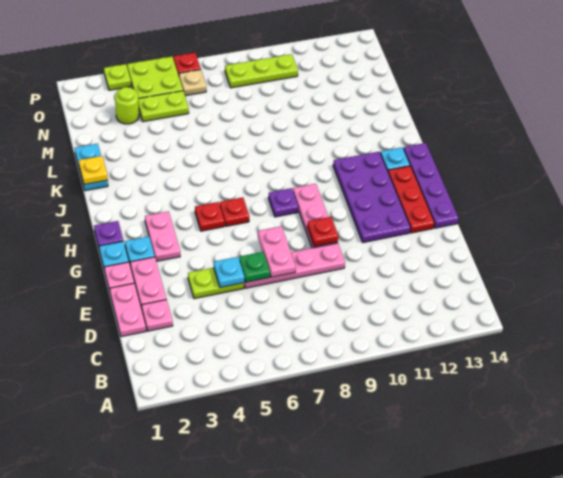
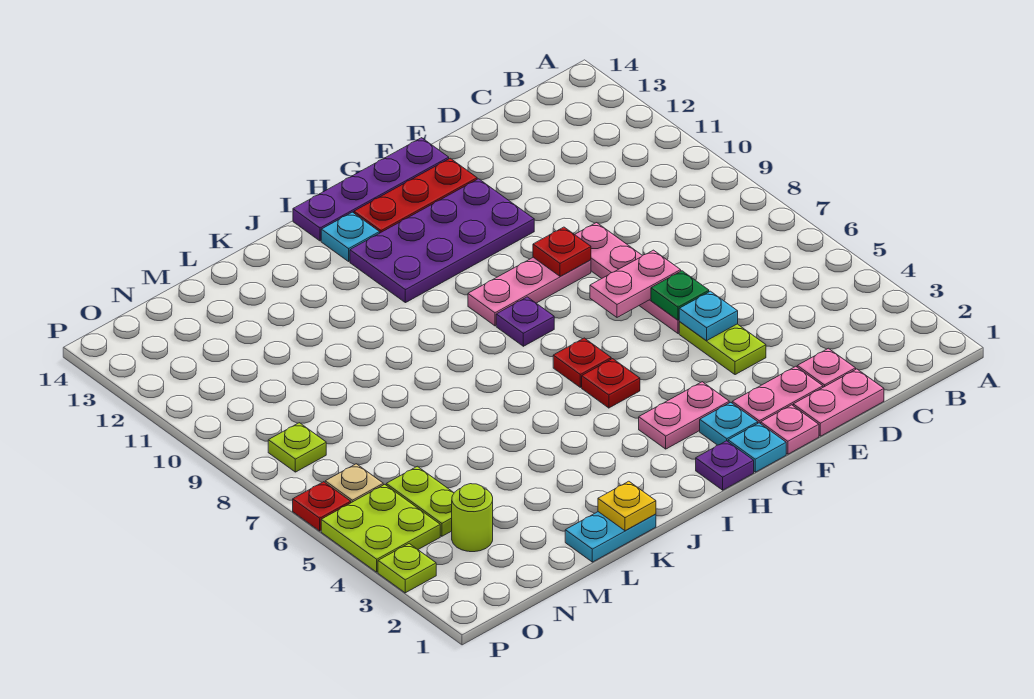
lime plate O8:O10 level 1 -> lime plate O8 level 1

